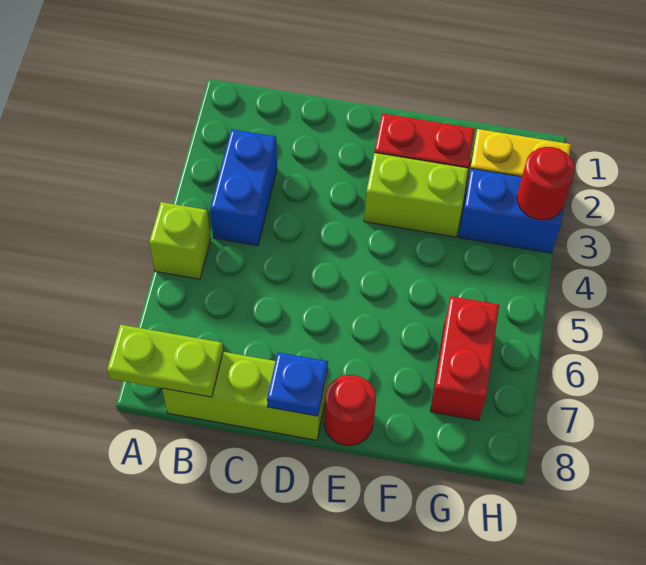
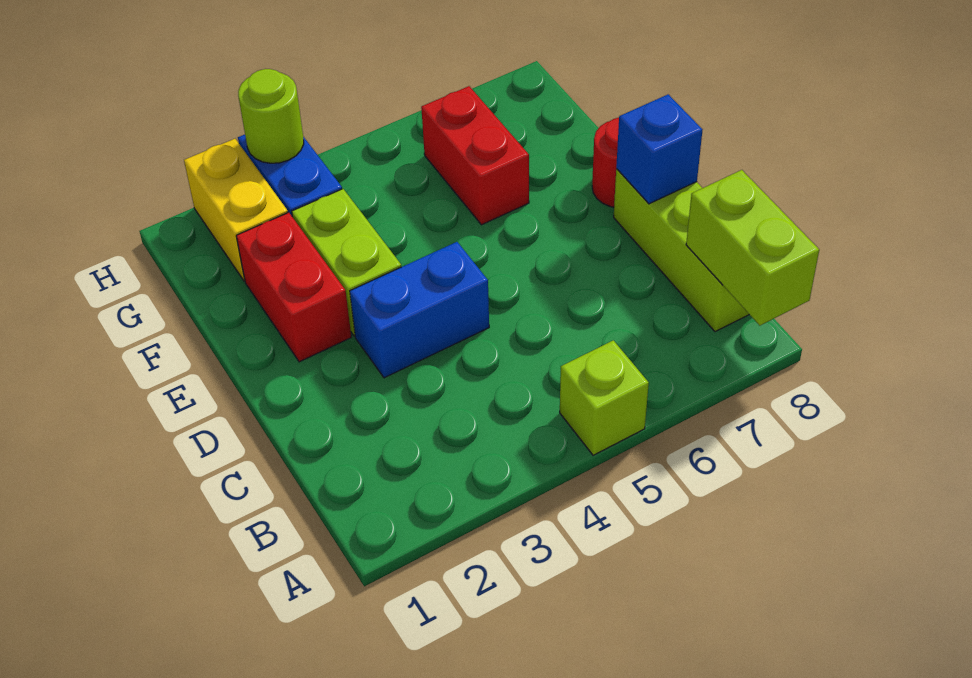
lime plate A8:B8 level 2 -> lime brick A8:B8 level 2
blue brick B3:B4 level 1 -> blue brick D3:D4 level 1
blue plate D8 level 2 -> blue brick D8 level 2
red brick G6:G7 level 1 -> red brick F6:G6 level 1
red round brick H3 level 2 -> lime round brick H3 level 2

